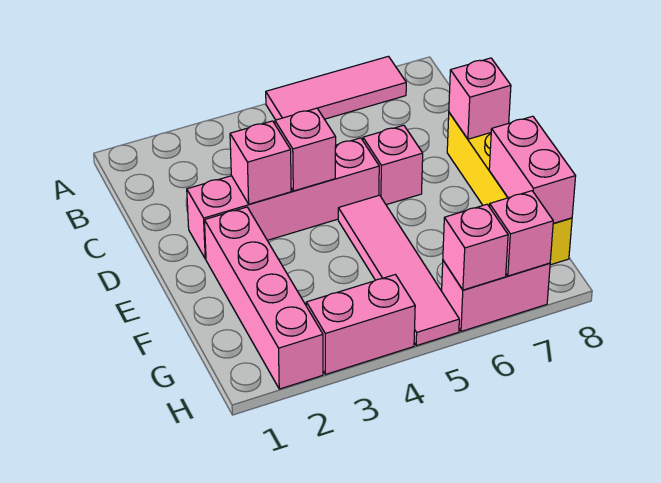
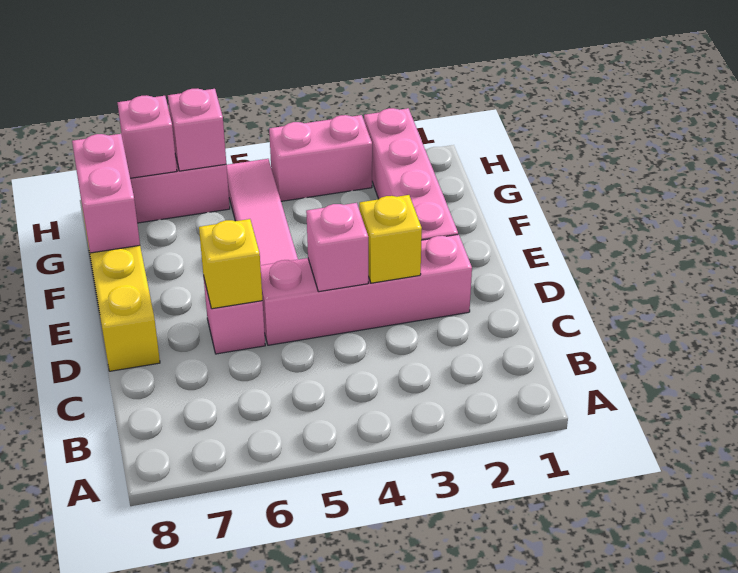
pink tile A5:A7 level 1 -> none
pink brick D3 level 2 -> yellow brick D3 level 2
none -> yellow brick D6 level 2
pink brick D8 level 2 -> none

